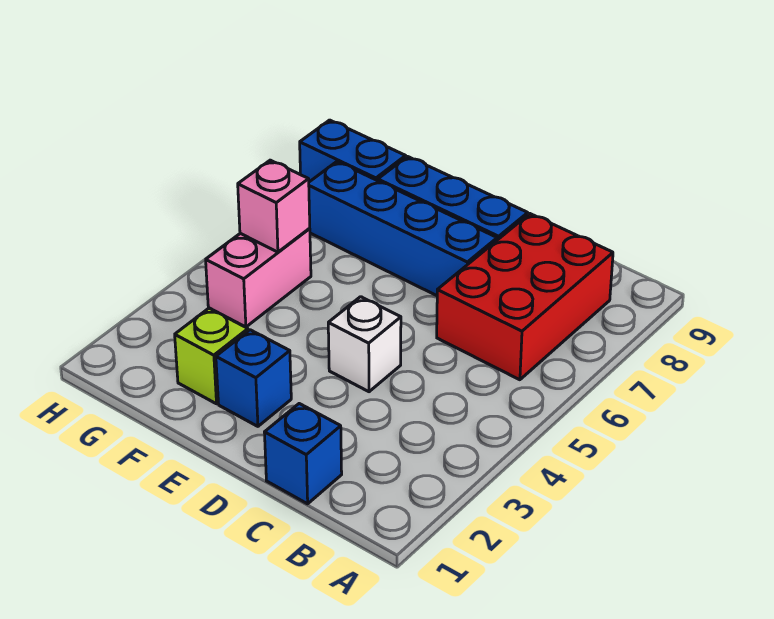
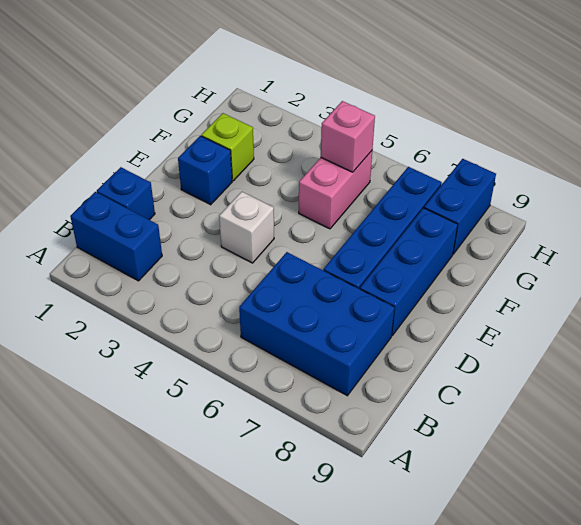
none -> blue brick B1:B2 level 1
red brick B6:C8 level 1 -> blue brick B6:C8 level 1
pink brick G4:G5 level 1 -> pink brick F5:G5 level 1

